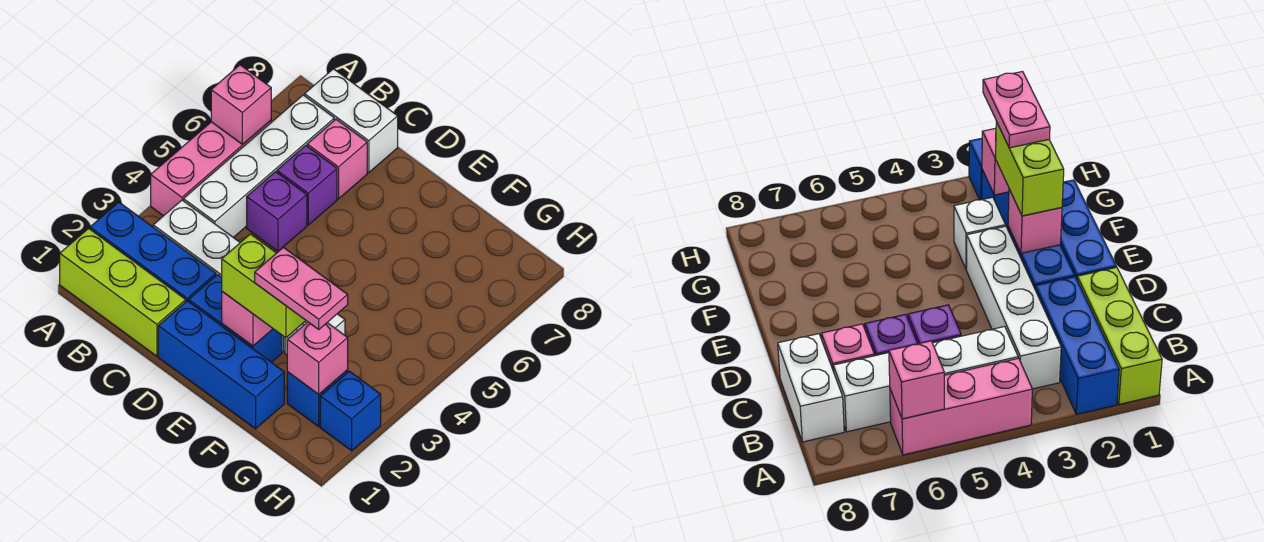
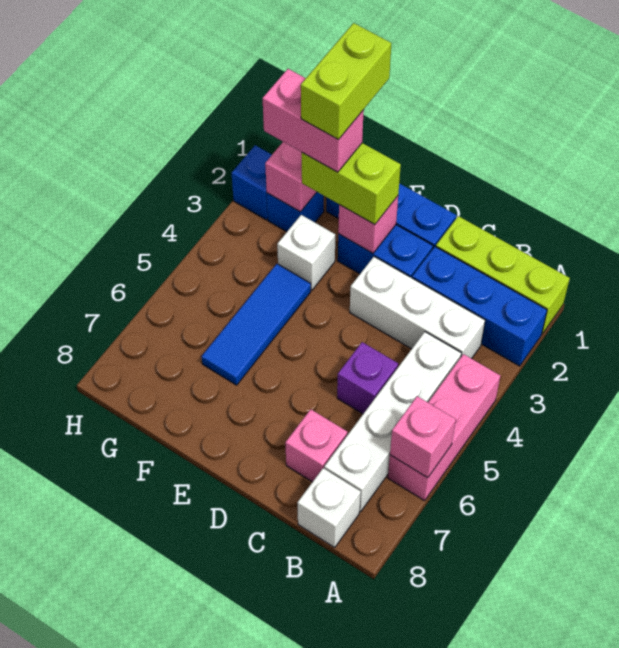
white brick B3:E3 level 1 -> white brick B3:D3 level 1
white brick B8:C8 level 1 -> white brick B8 level 1
purple brick C6 level 1 -> none
none -> lime brick F1:F2 level 5
pink plate F2:G2 level 4 -> pink brick F2:G2 level 4
none -> blue tile F4:F6 level 1

